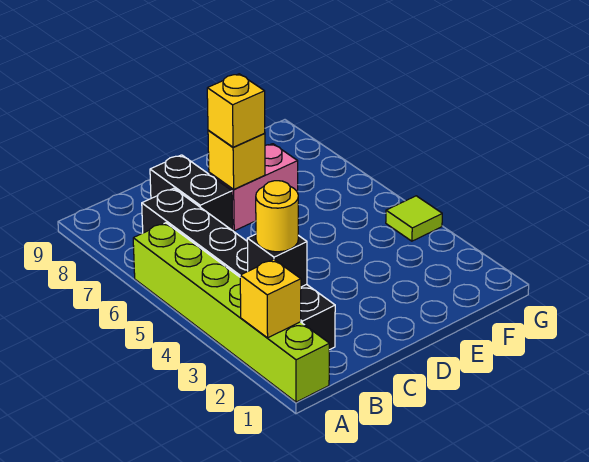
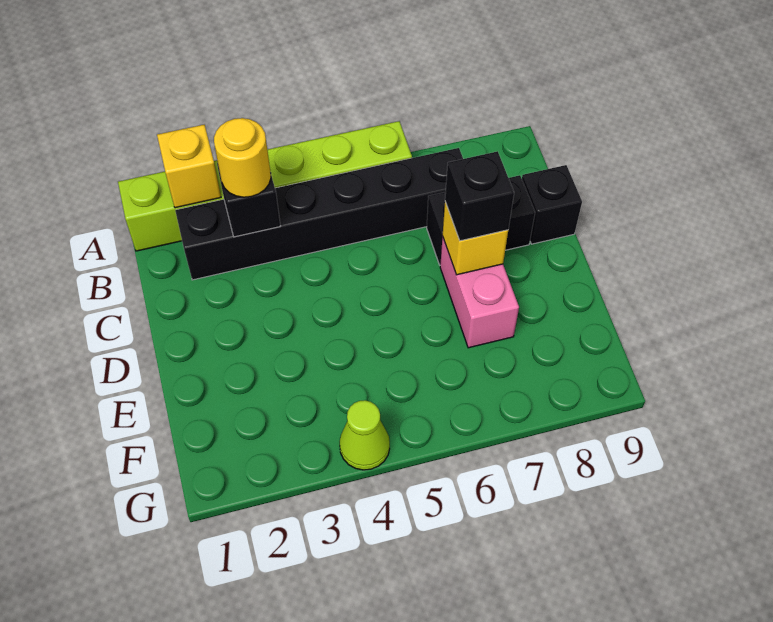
none -> black brick C9 level 1
yellow brick D7 level 3 -> black brick D7 level 3
lime tile G4 level 1 -> lime cone G4 level 1

